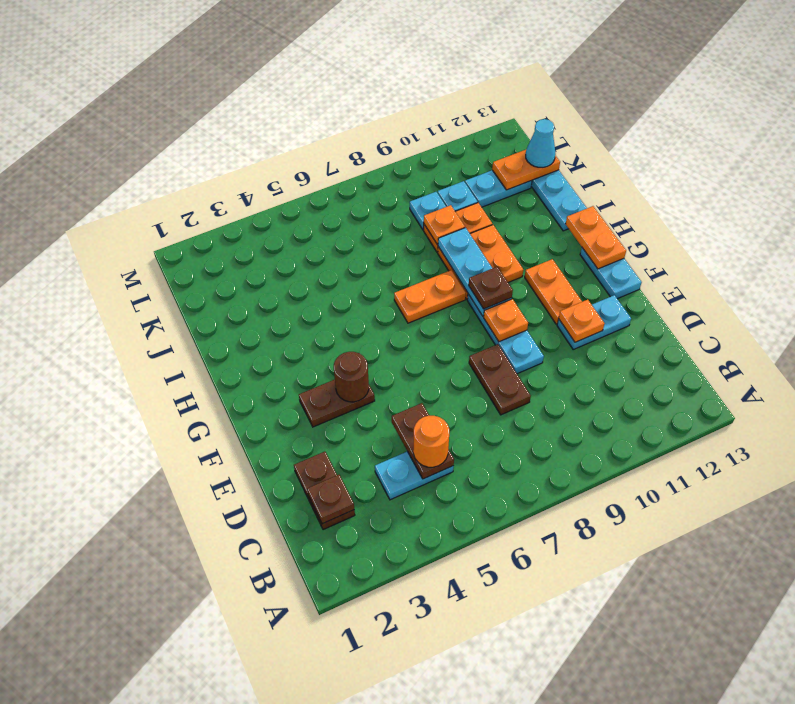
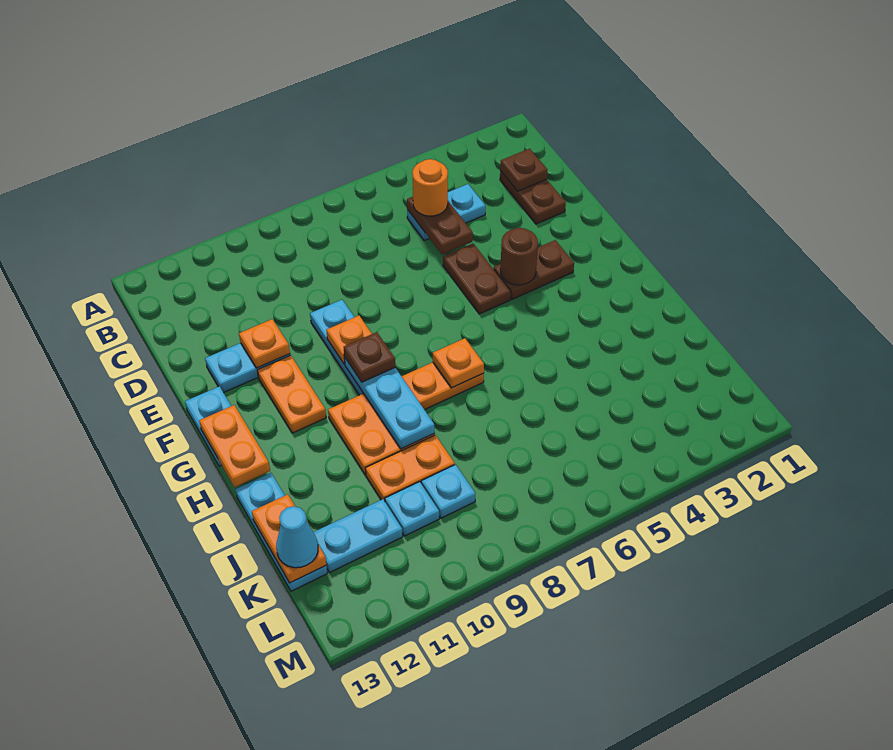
brown plate D8:E8 level 1 -> brown plate E5:F5 level 1
orange plate J9 level 2 -> orange plate H7 level 2
orange plate K12:K13 level 2 -> orange plate J13:K13 level 2

